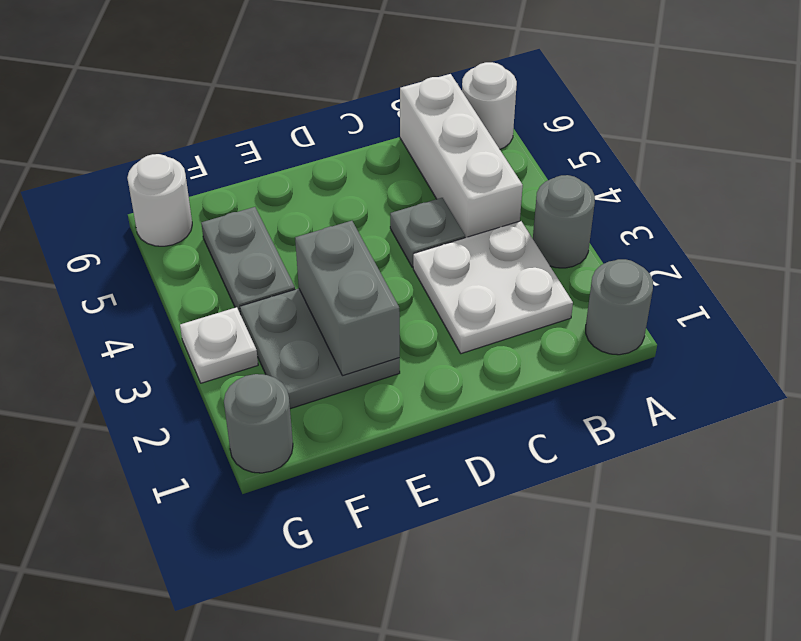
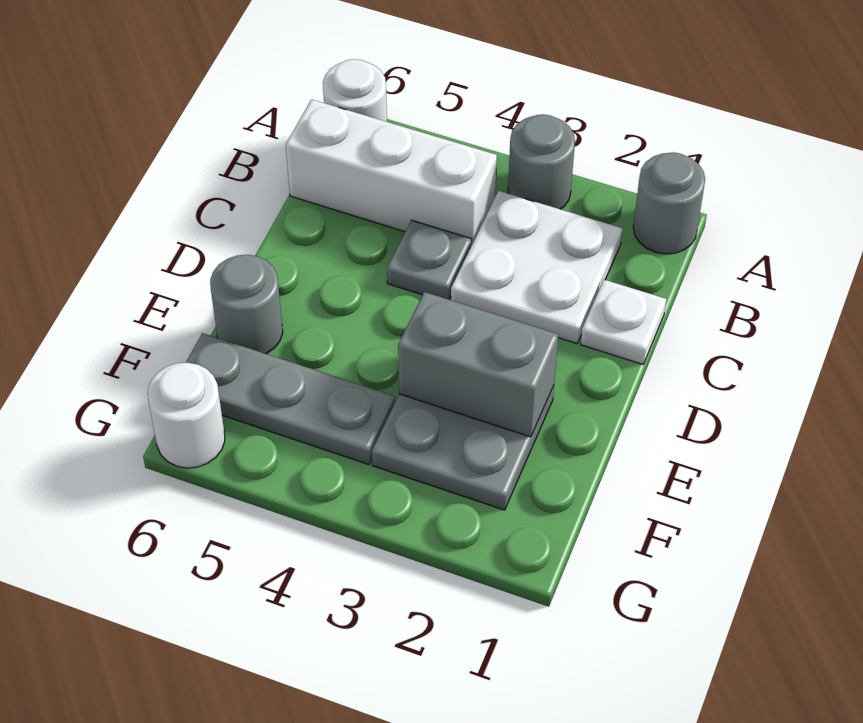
grey plate F4:F5 level 1 -> grey plate F4:F6 level 1
grey round brick G1 level 1 -> grey round brick E6 level 1
white plate G3 level 1 -> white plate C1 level 1

